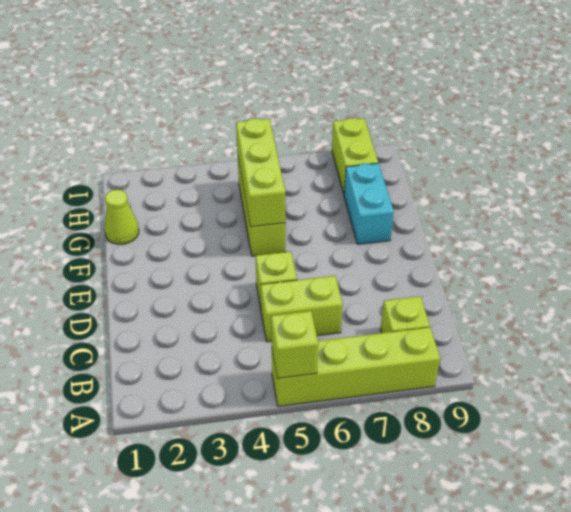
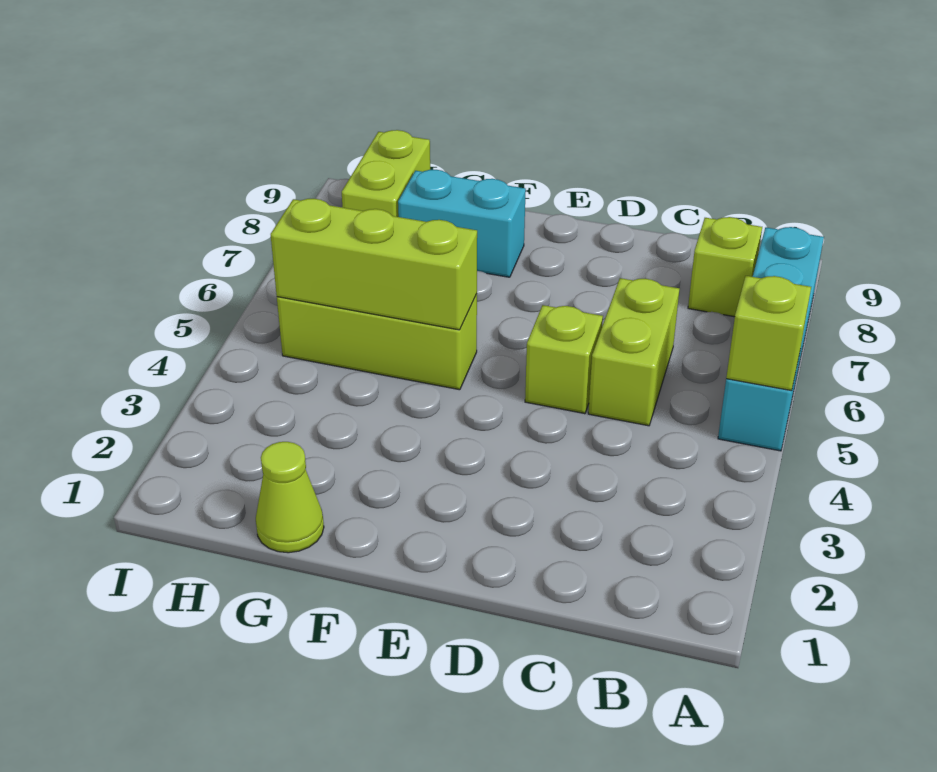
lime brick A5:A8 level 1 -> cyan brick A5:A8 level 1
lime brick H8:I8 level 1 -> lime brick H8:H9 level 1

